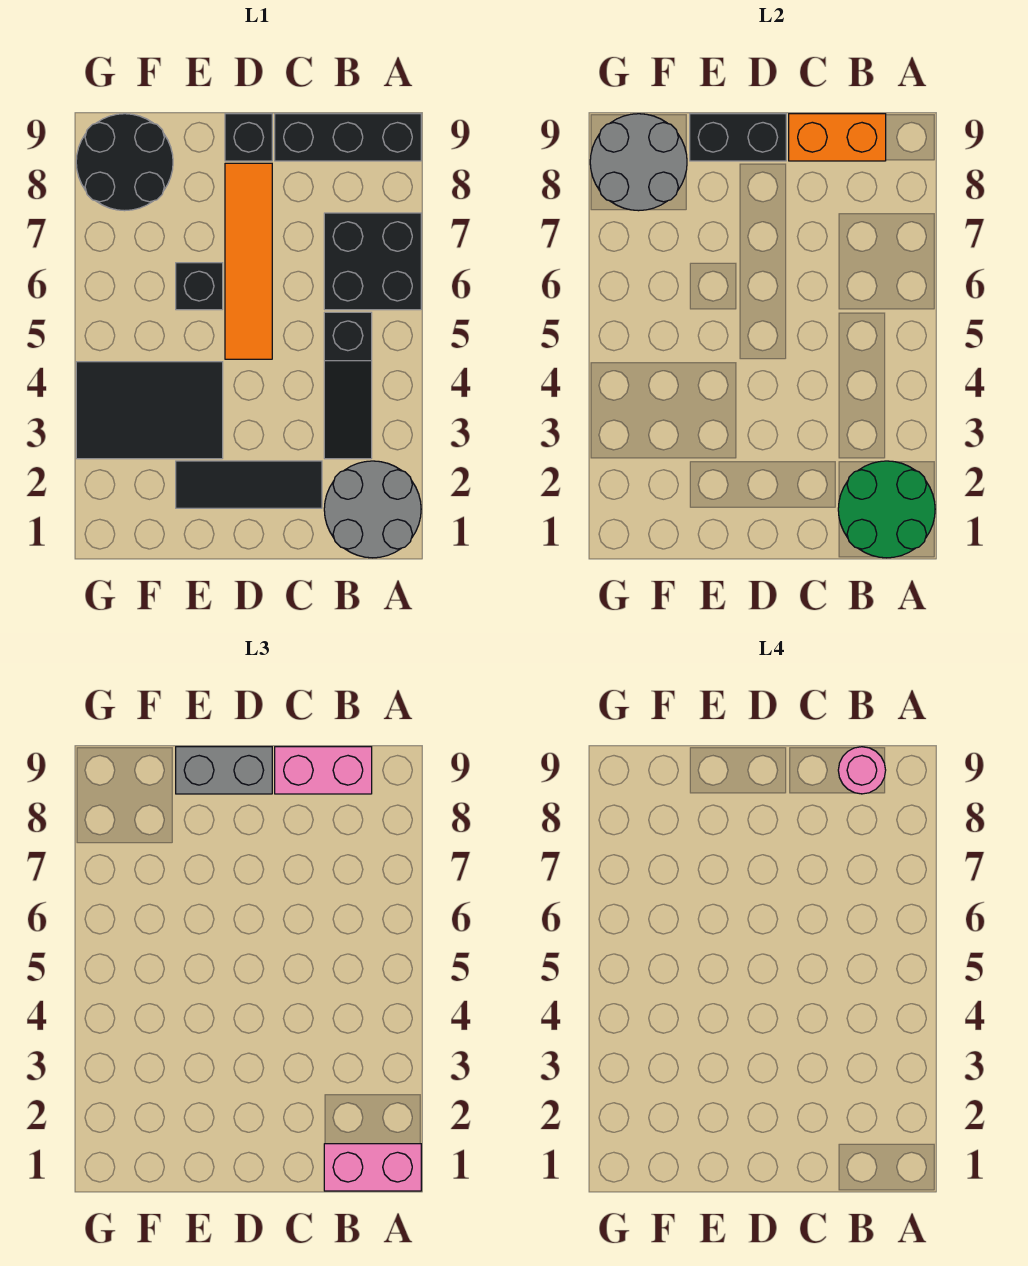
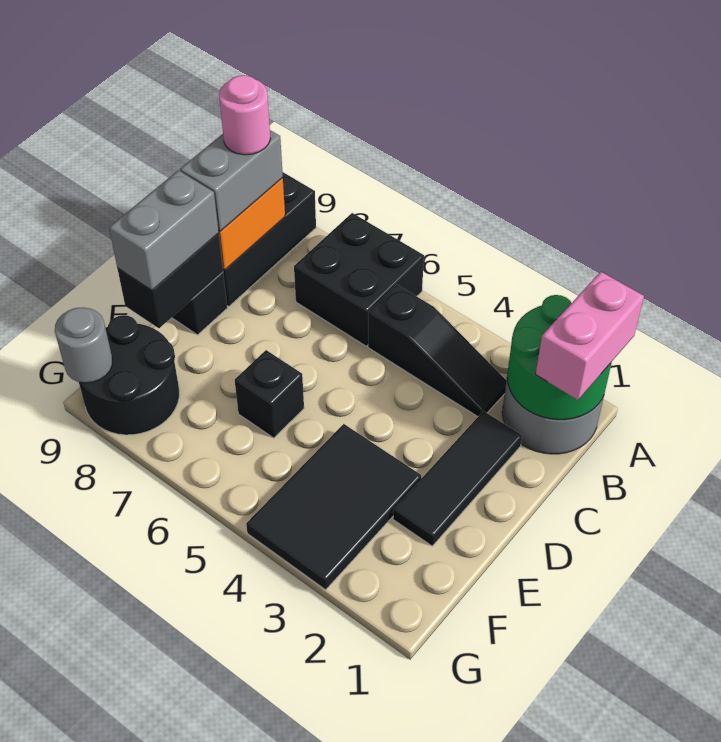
pink brick B9:C9 level 3 -> grey brick B9:C9 level 3
orange tile D5:D8 level 1 -> none
grey round brick F8:G9 level 2 -> grey round brick G9 level 2

